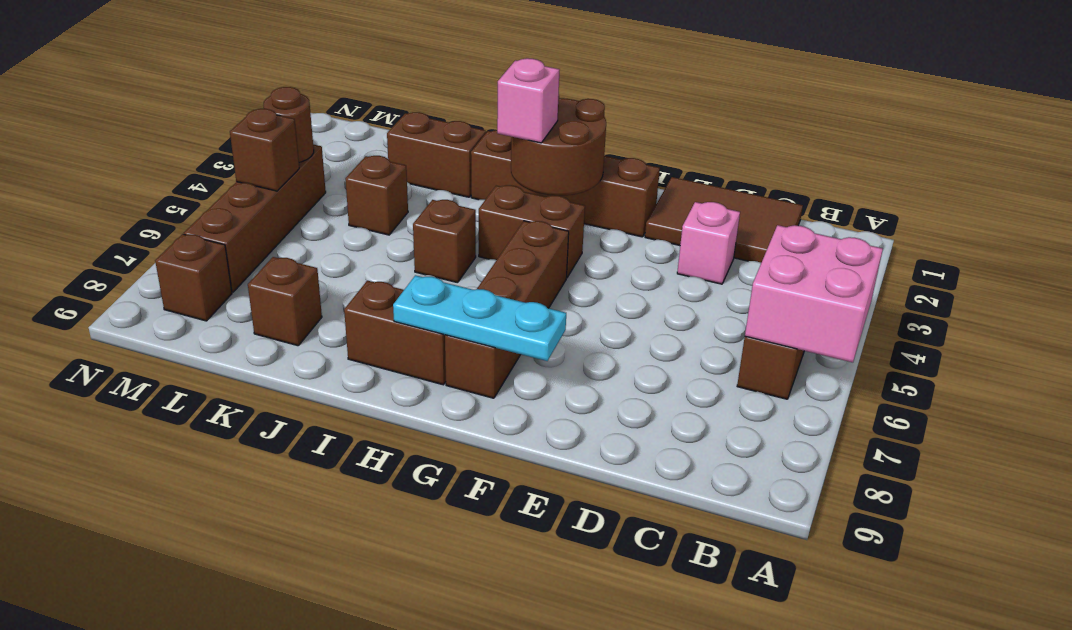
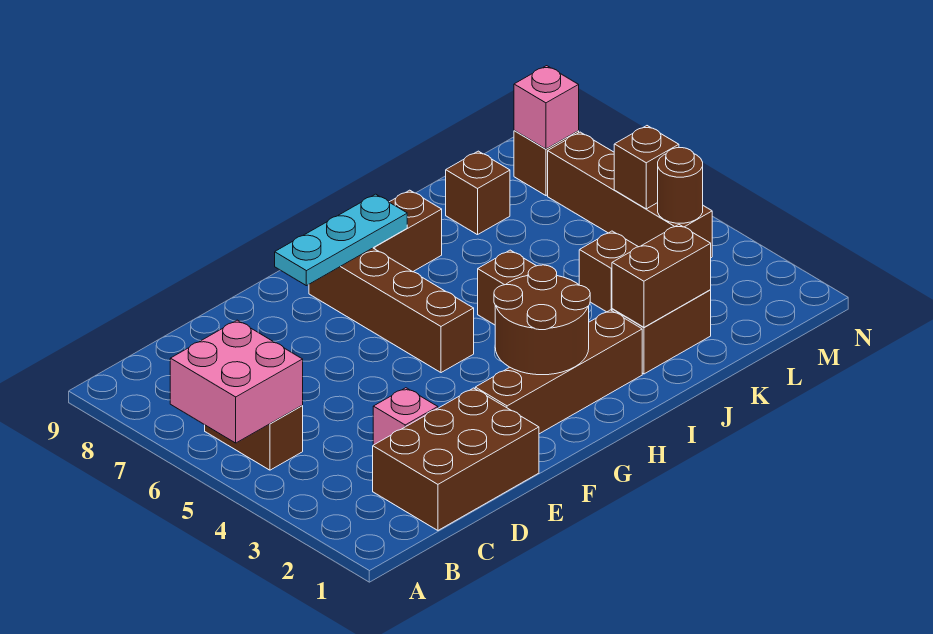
brown tile C1:E2 level 1 -> brown brick C1:E2 level 1
brown brick G4:H4 level 1 -> brown brick J2:K2 level 2
pink brick H3 level 3 -> pink brick M8 level 2

